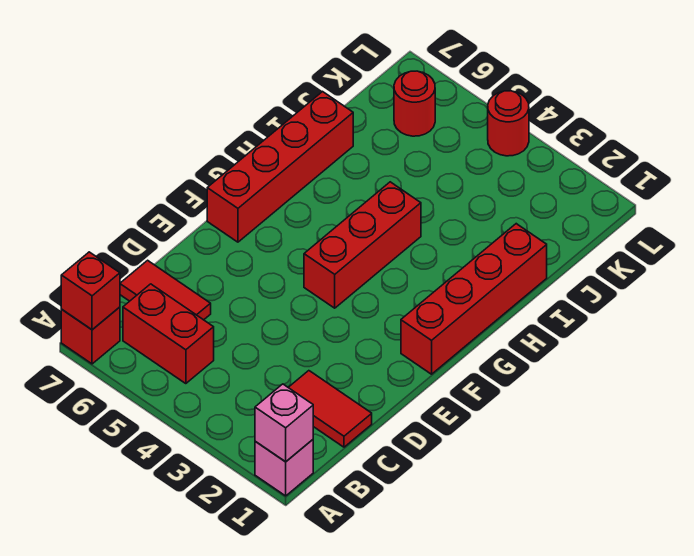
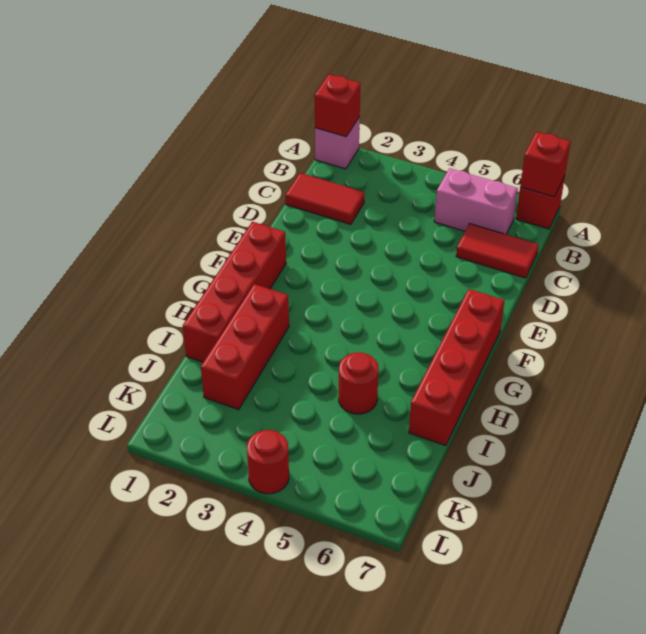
pink brick A1 level 2 -> red brick A1 level 2
red brick B5:B6 level 1 -> pink brick B5:B6 level 1
red brick F4:H4 level 1 -> red brick H2:J2 level 1
red round brick K6 level 1 -> red round brick I5 level 1

